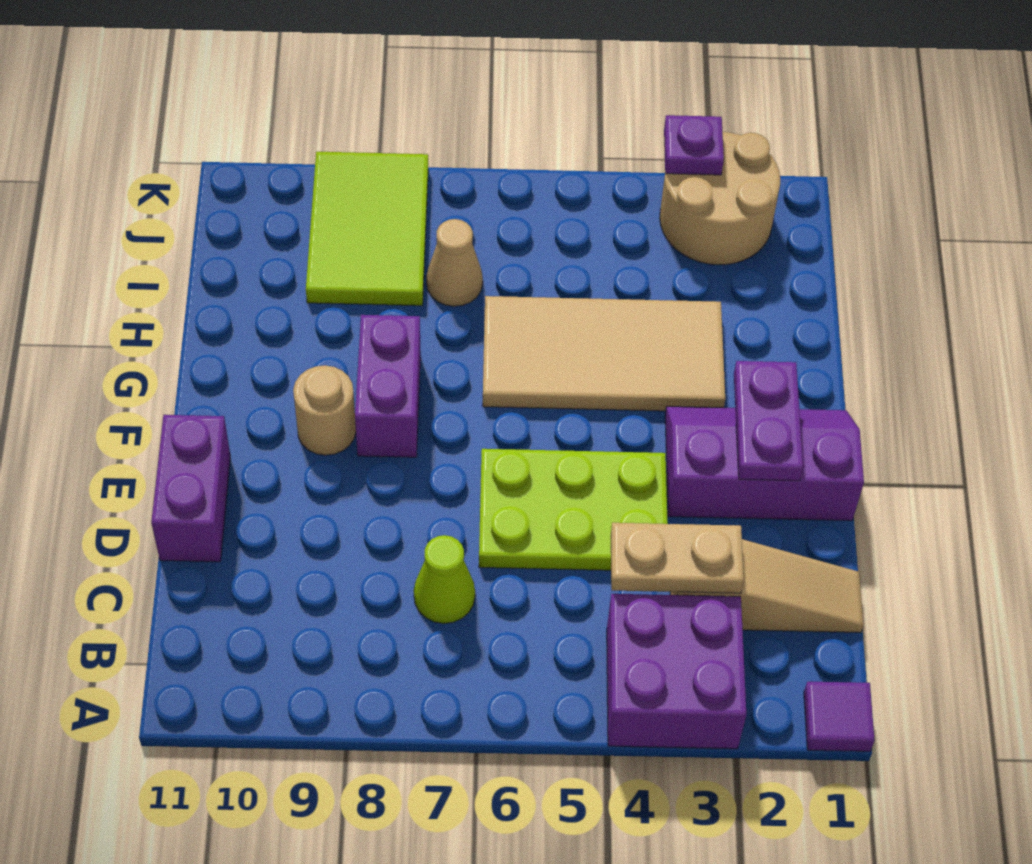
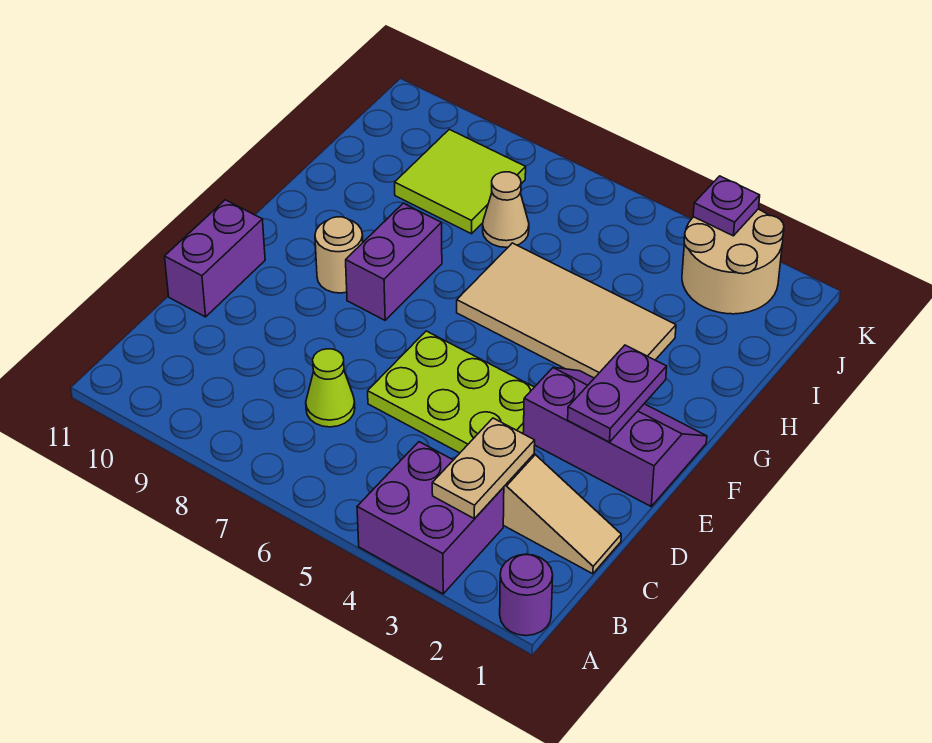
purple tile A1 level 1 -> purple round brick A1 level 1
tan plate C3:C4 level 2 -> tan plate B3:C3 level 2
lime tile I8:K9 level 1 -> lime tile I8:J9 level 1

